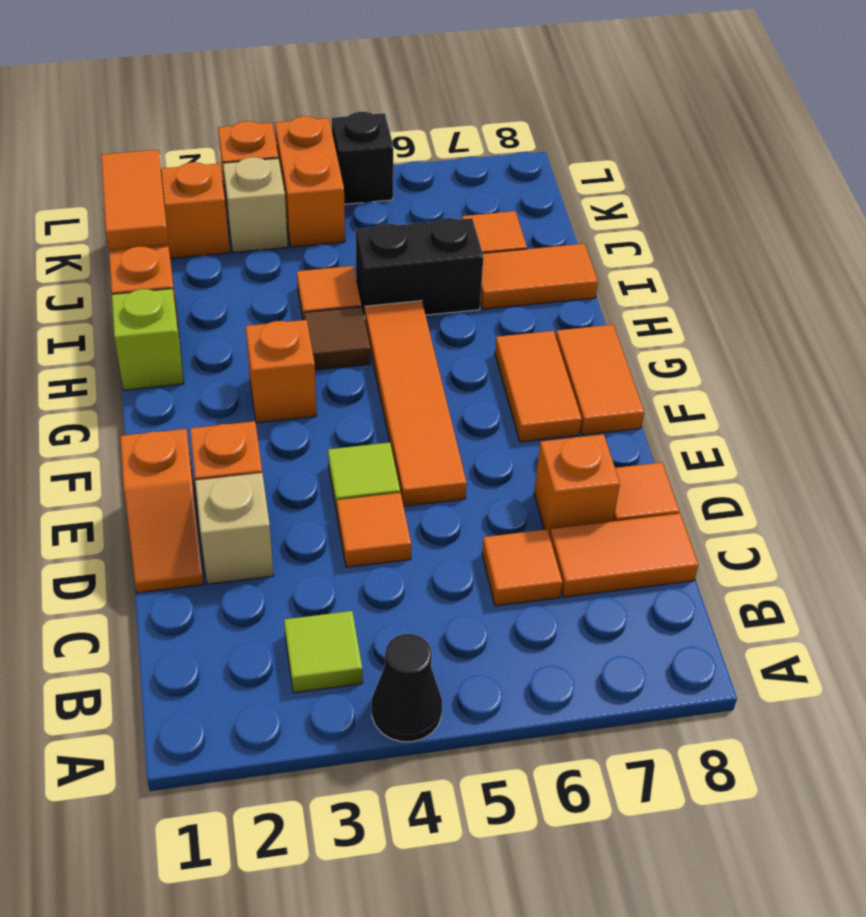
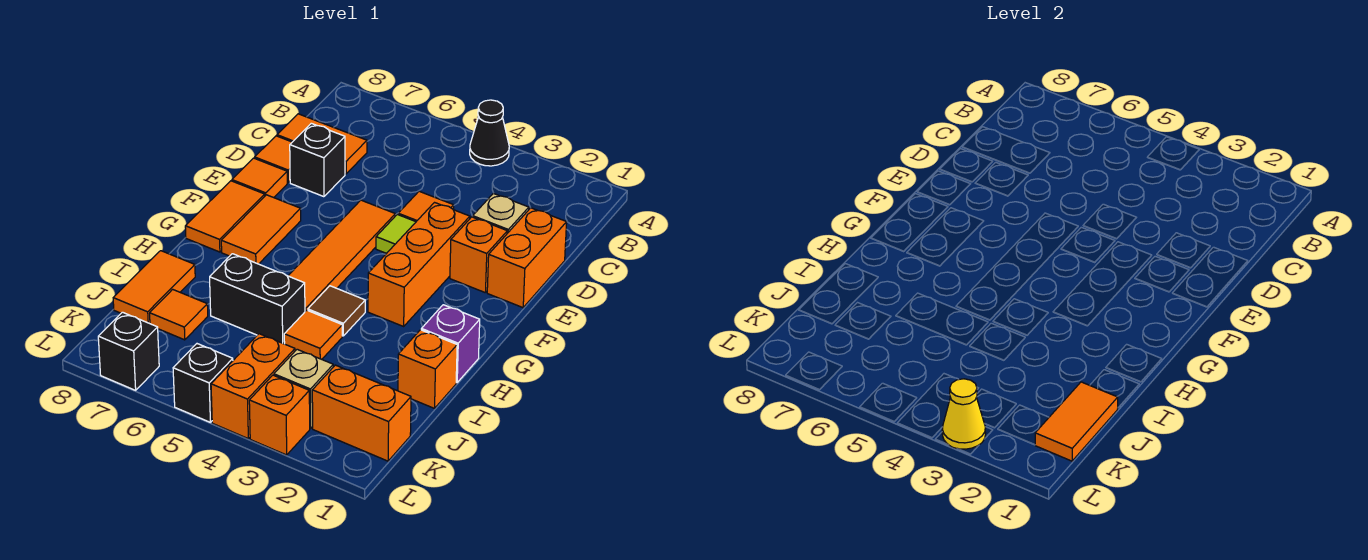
lime tile B3 level 1 -> none
orange tile C6 level 1 -> orange tile E8 level 1
orange slope D1:E1 level 1 top E -> orange brick D1:E1 level 1
orange brick D7 level 1 -> black brick D7 level 1
orange brick G3 level 1 -> orange brick E3:G3 level 1
lime brick H1 level 1 -> purple brick H1 level 1
orange tile I7:I8 level 1 -> orange tile I8:J8 level 1
none -> yellow cone L3 level 2
none -> black brick L7 level 1

